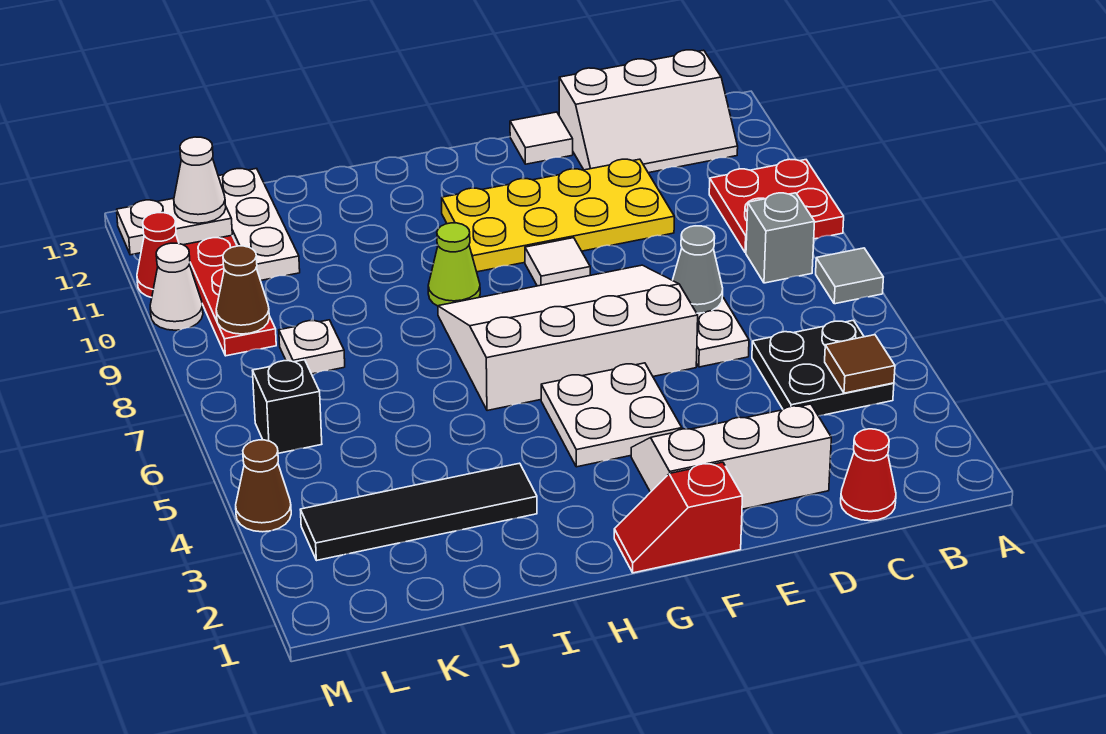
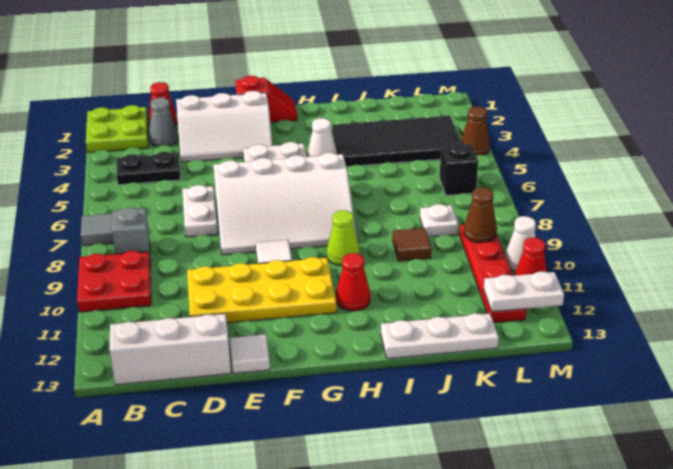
none -> lime plate A1:B2 level 1
black plate B4:C5 level 1 -> black plate B4:C4 level 1
brown tile B4 level 2 -> brown tile J9 level 1
grey cone D7 level 2 -> grey cone C2 level 1
none -> red cone H11 level 1
black tile I3:L3 level 1 -> black tile I3:L4 level 1
white plate K11:K13 level 1 -> white plate I13:K13 level 1
white cone L12 level 3 -> white cone H4 level 1

